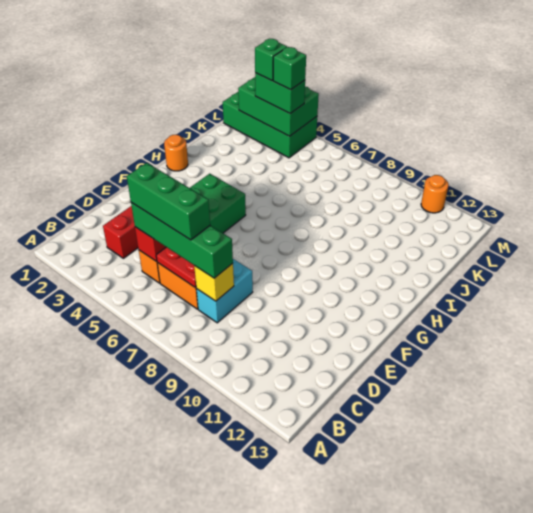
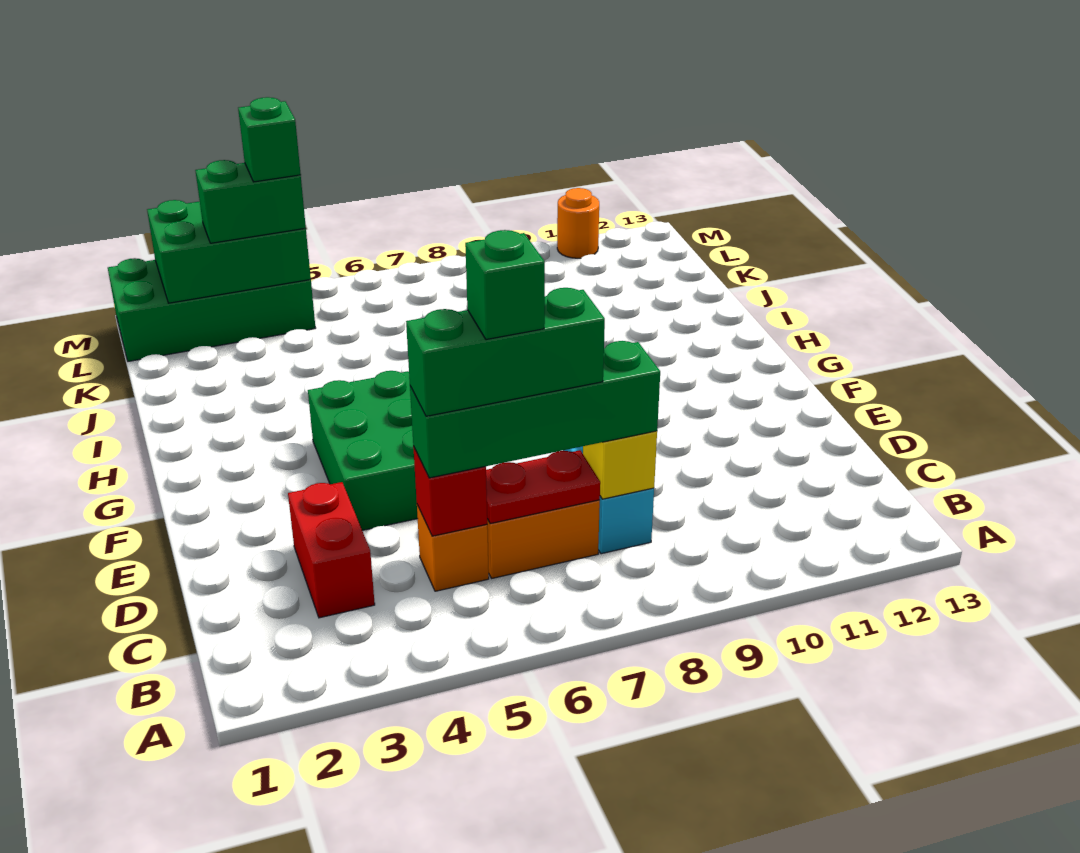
orange round brick H1 level 1 -> none
green brick L3 level 4 -> green brick C6 level 5

